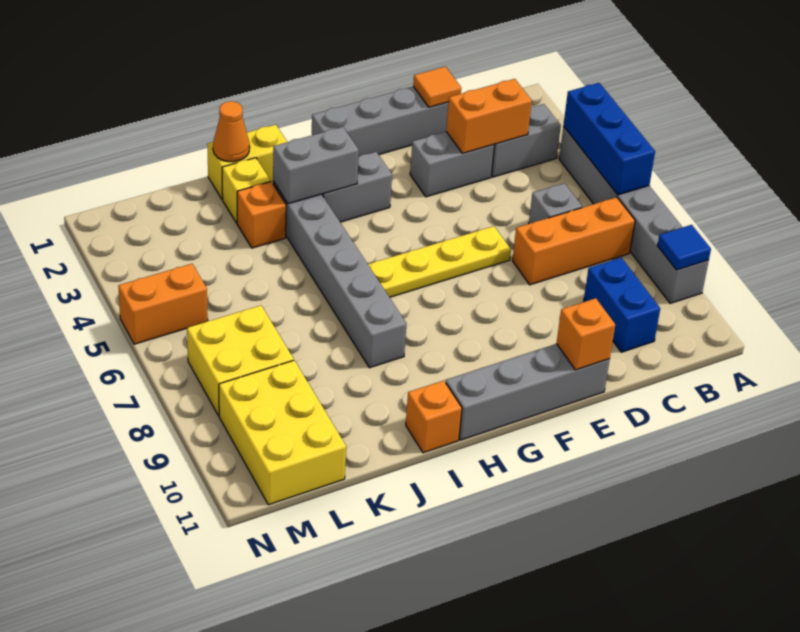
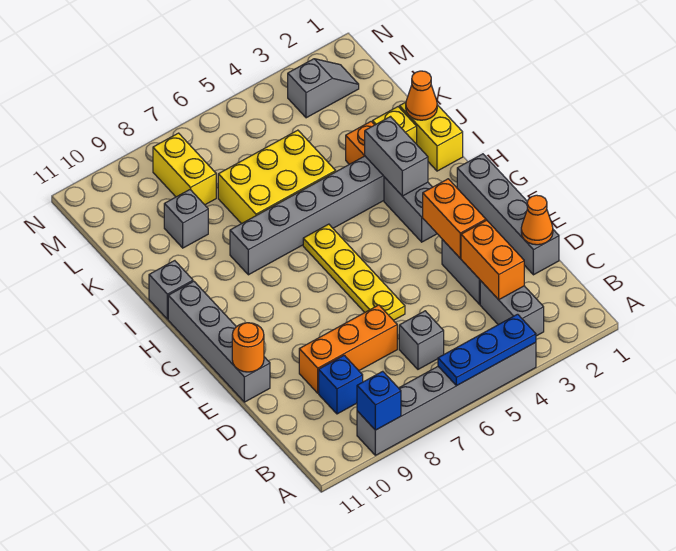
blue brick A4:A6 level 2 -> blue plate A4:A6 level 2
blue tile A9 level 2 -> blue brick A9 level 2
orange brick B7:D7 level 1 -> orange brick D7:D9 level 1
blue brick C9:C10 level 1 -> blue brick C9 level 1
orange tile D1 level 2 -> orange cone D1 level 2
orange brick E11 level 2 -> orange round brick E11 level 2
orange brick I11 level 1 -> grey brick I11 level 1
none -> grey brick K9 level 1
yellow brick L7:M8 level 1 -> yellow brick L8:M8 level 1
yellow brick L9:M11 level 1 -> yellow brick J5:K7 level 1
none -> grey slope M2:M3 level 1 top 3
orange brick M5:N5 level 1 -> orange brick E3:F3 level 2

